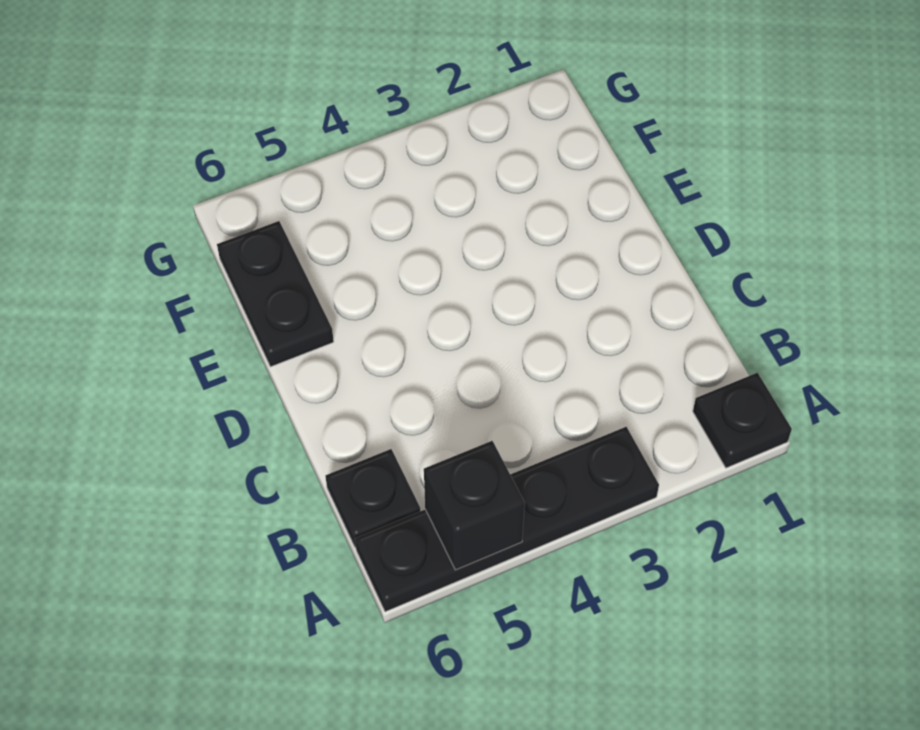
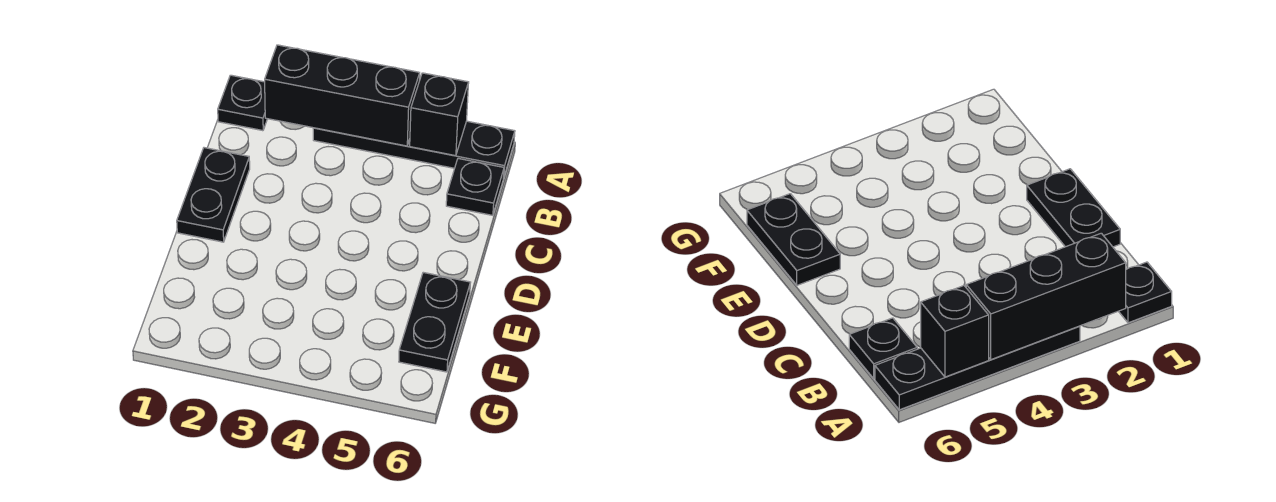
none -> black brick A2:A4 level 2
none -> black plate C1:D1 level 1

